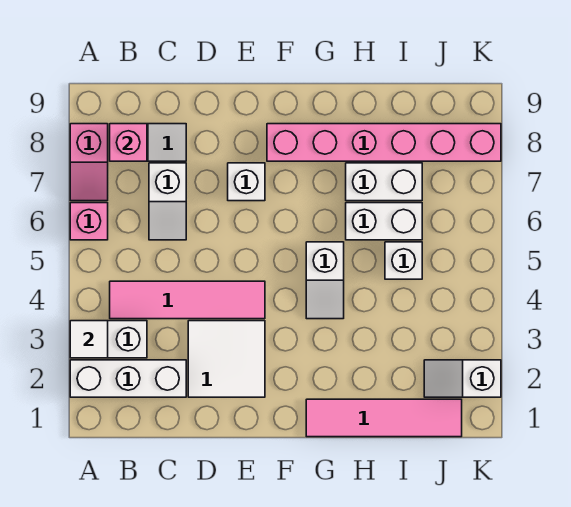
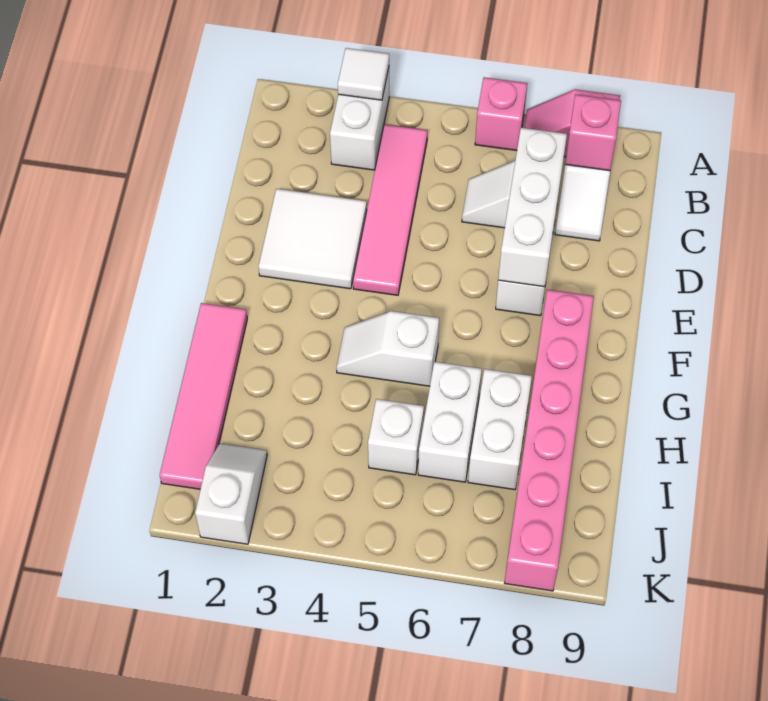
white brick A2:C2 level 1 -> white brick C7:E7 level 2

